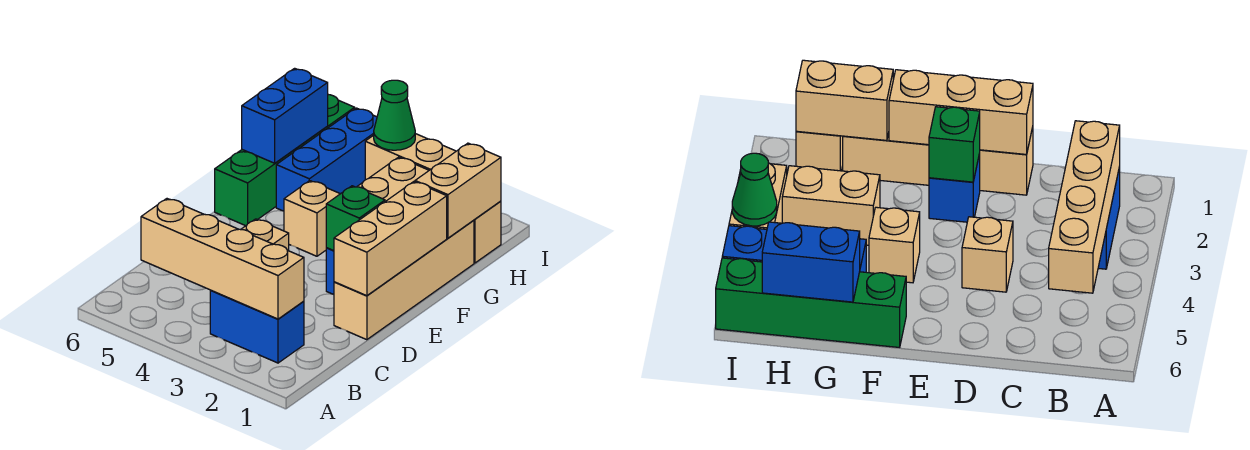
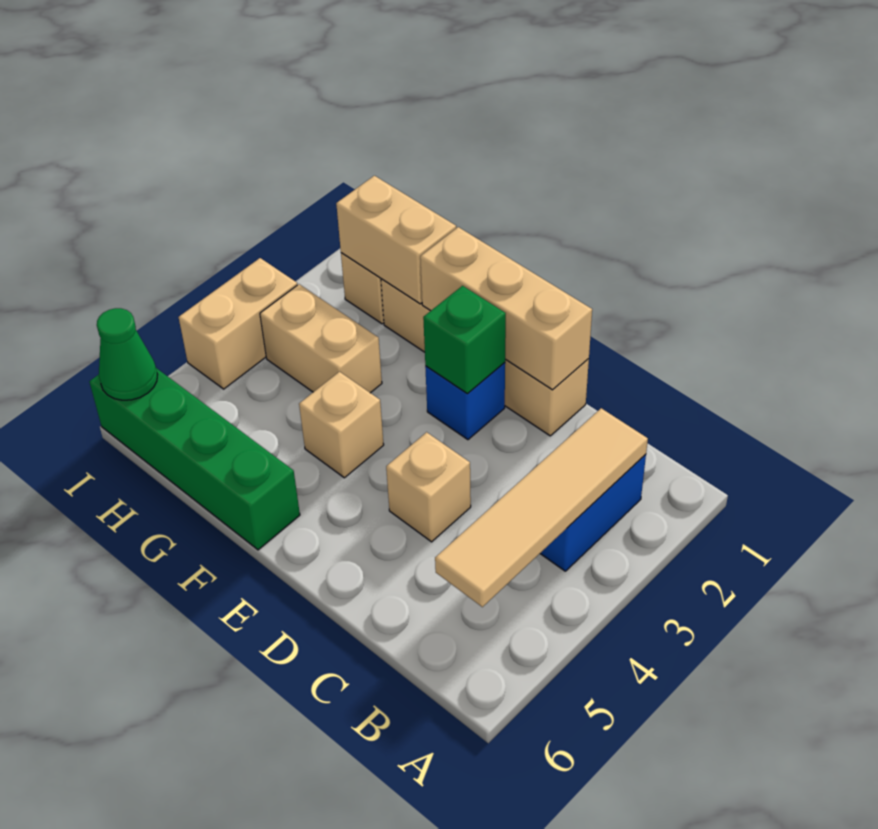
tan brick B2:B5 level 2 -> tan tile B2:B5 level 2
blue brick G5:I5 level 1 -> none
blue brick G6:H6 level 2 -> none
green cone I4 level 2 -> green cone I6 level 2

